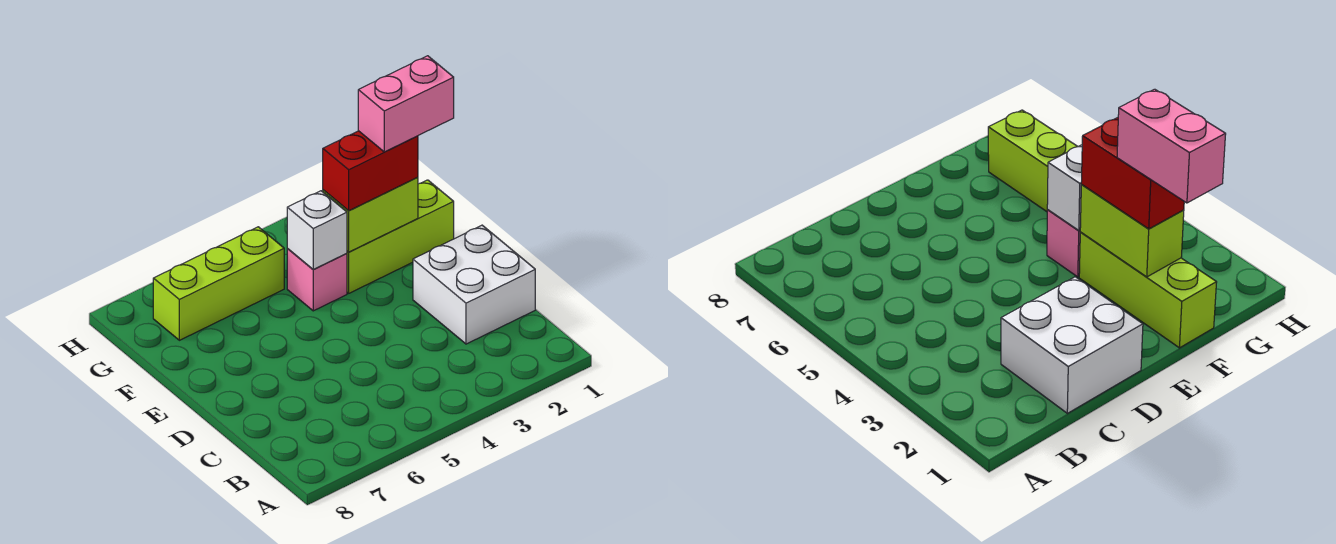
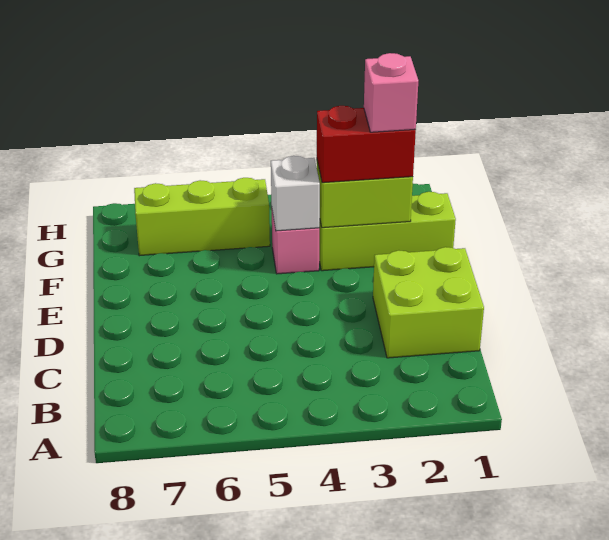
white brick C1:D2 level 1 -> lime brick C1:D2 level 1
pink brick F1:F2 level 4 -> pink brick F2 level 4

